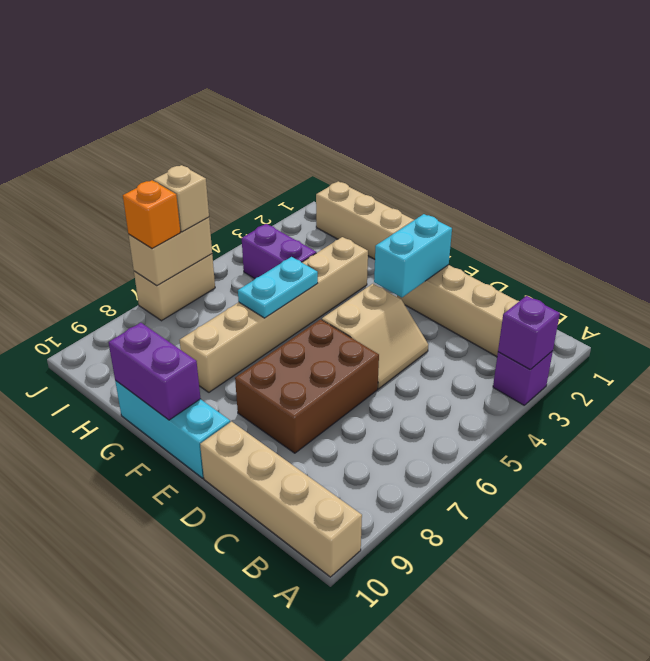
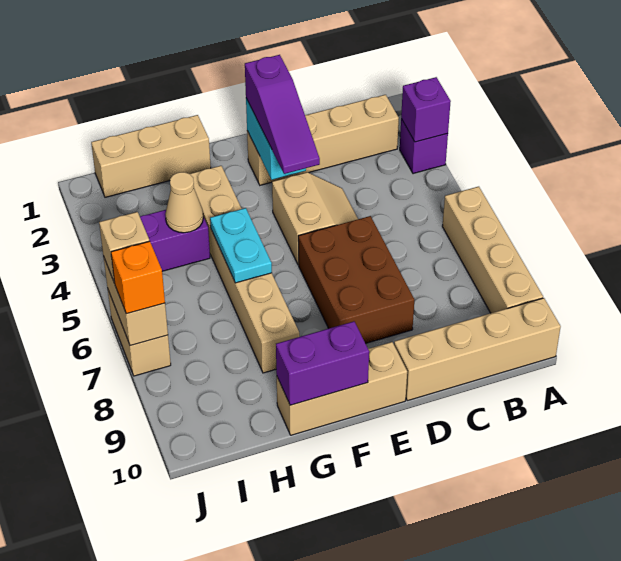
none -> tan brick A6:A9 level 1
none -> purple slope E2:E4 level 3 top 2
cyan brick E10:G10 level 1 -> tan brick E10:G10 level 1
none -> tan cone H4 level 2

